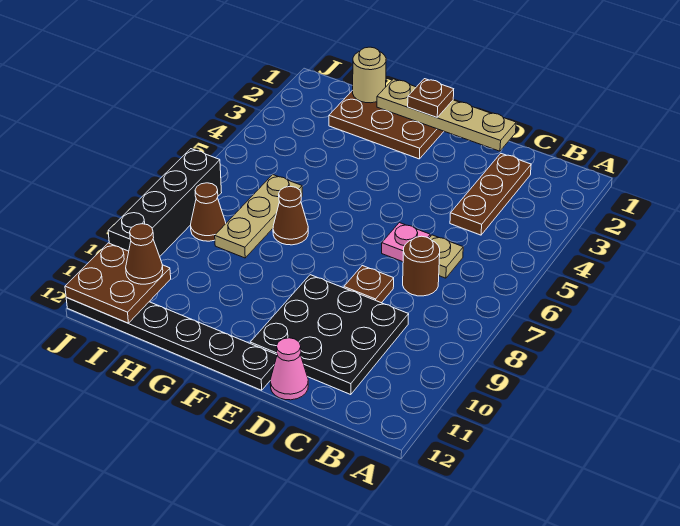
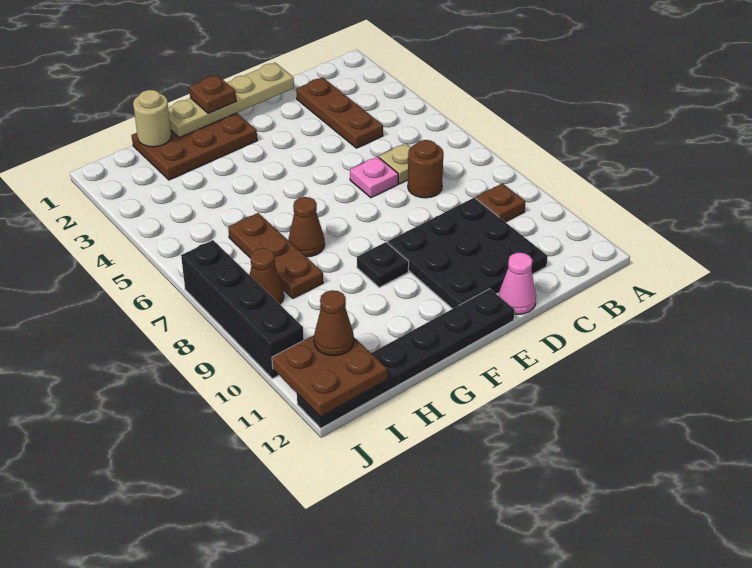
brown plate D8 level 1 -> brown plate B9 level 1
none -> black plate F9 level 1
tan plate H6:H8 level 1 -> brown plate H6:H8 level 1

